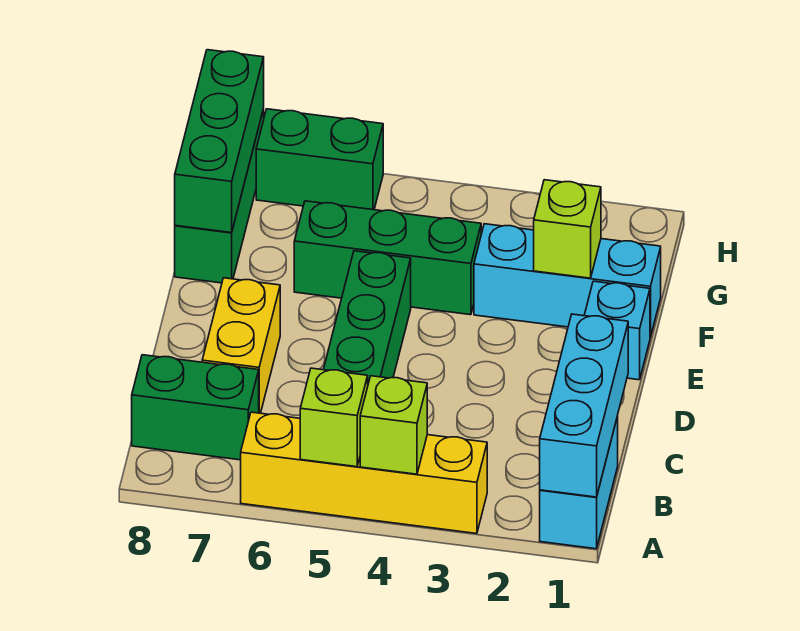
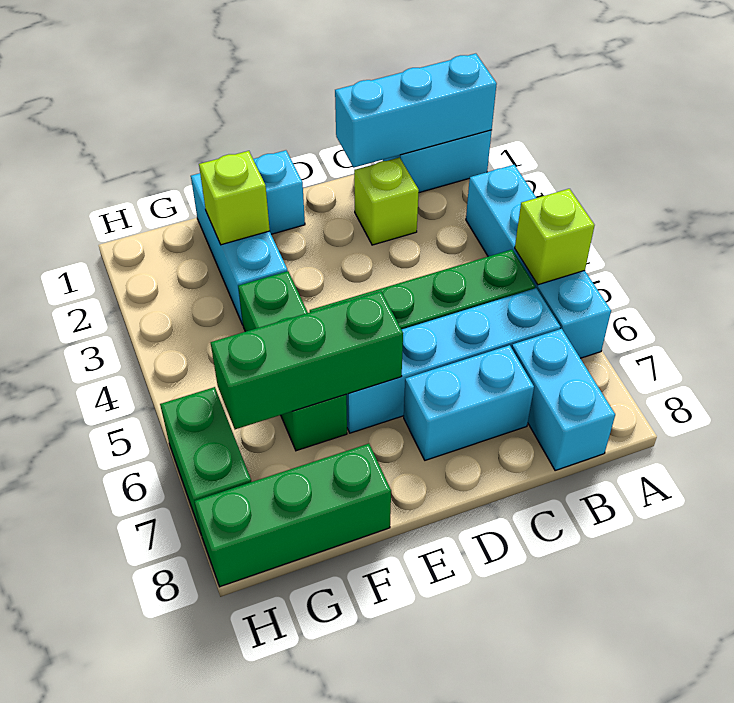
yellow brick A3:A6 level 1 -> cyan brick A3:A6 level 1
lime brick A4 level 2 -> lime brick C2 level 1
none -> cyan brick B6:E6 level 1
green brick B7:B8 level 1 -> cyan brick B7:B8 level 1
yellow brick C7:D7 level 1 -> cyan brick C7:D7 level 1
green brick F8:H8 level 2 -> green brick E6:G6 level 2

